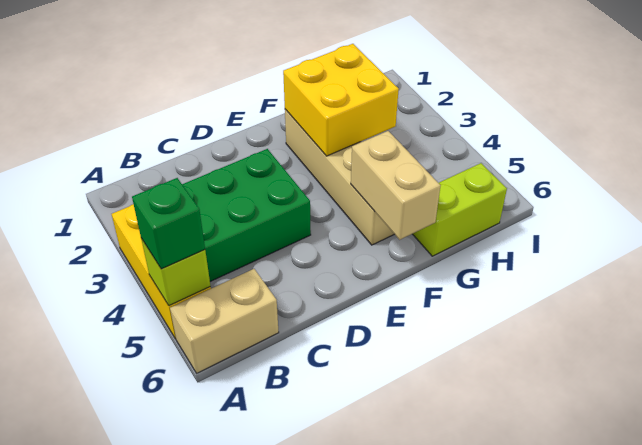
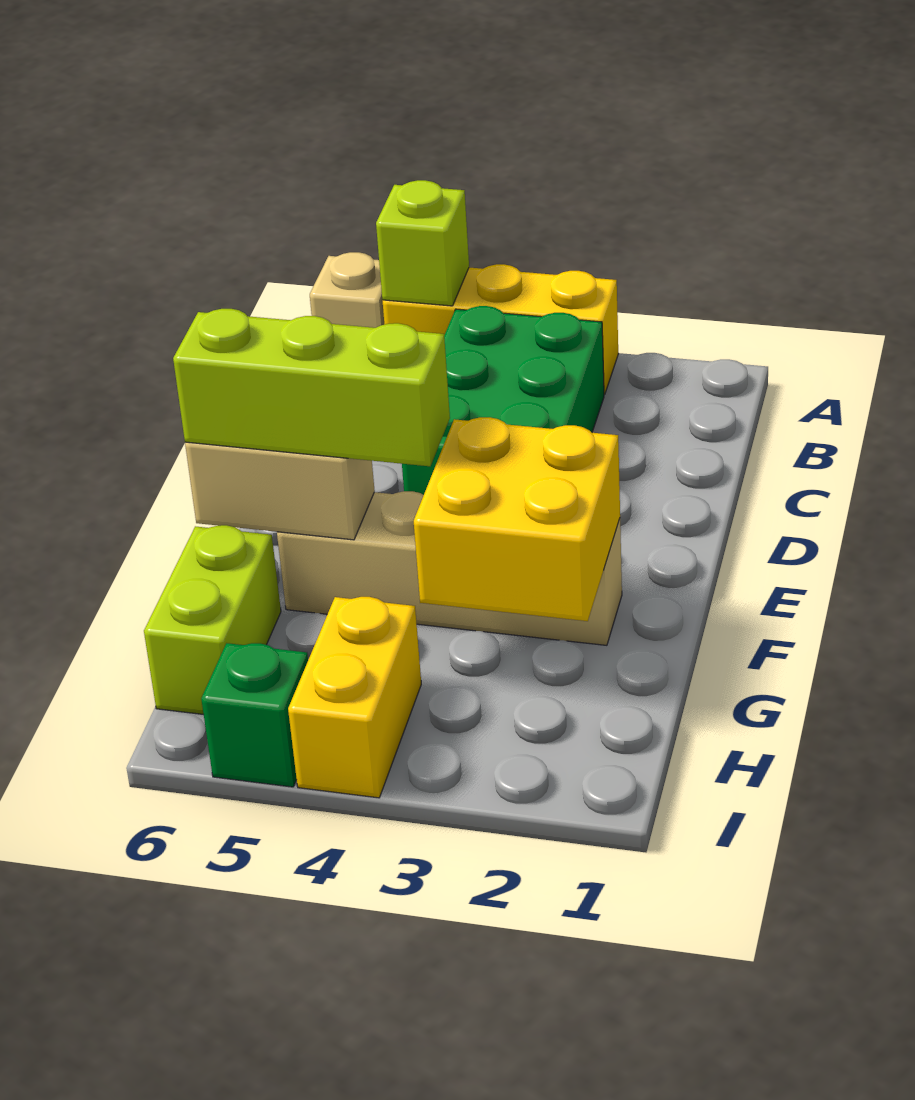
green brick A5 level 3 -> green brick I5 level 1
tan brick A6:B6 level 1 -> tan brick A6 level 1
none -> lime brick F4:F6 level 3
none -> yellow brick H4:I4 level 1

